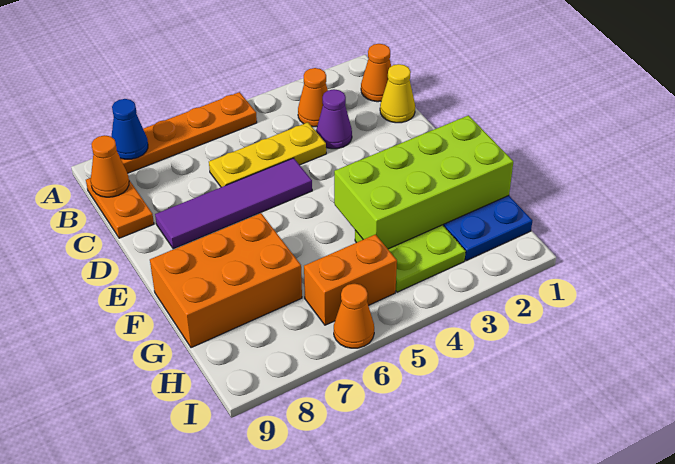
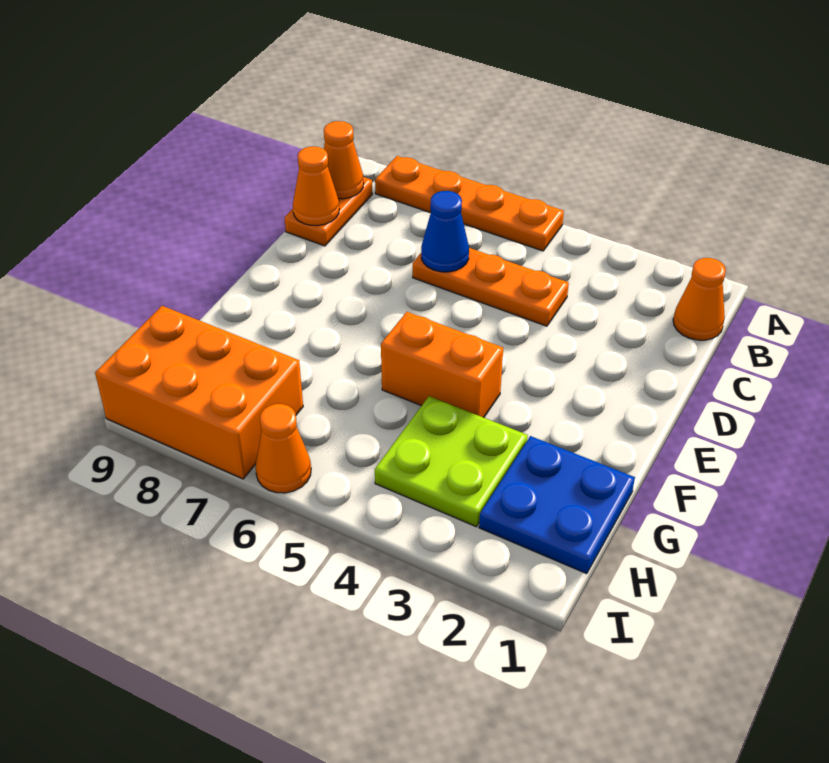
blue cone A8 level 2 -> blue cone C6 level 2
orange cone B3 level 1 -> orange cone C9 level 2
yellow cone C1 level 1 -> none
purple cone C3 level 1 -> none
yellow plate C4:C6 level 1 -> orange plate C4:C6 level 1
purple tile D5:D8 level 1 -> none
lime brick F1:G4 level 2 -> none
orange brick F7:G9 level 1 -> orange brick H7:I9 level 1
orange brick H5:H6 level 1 -> orange brick F4:F5 level 1

